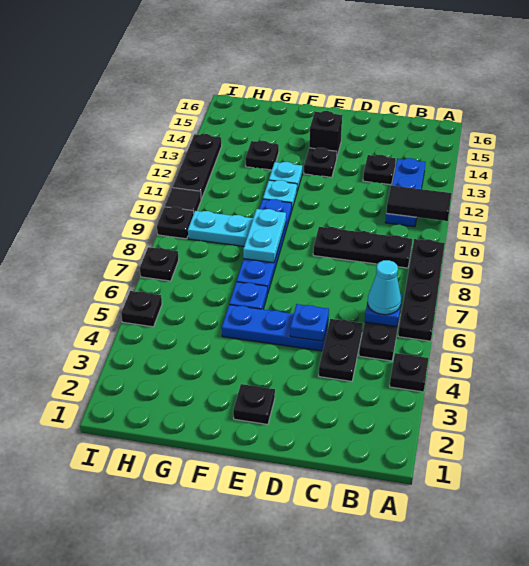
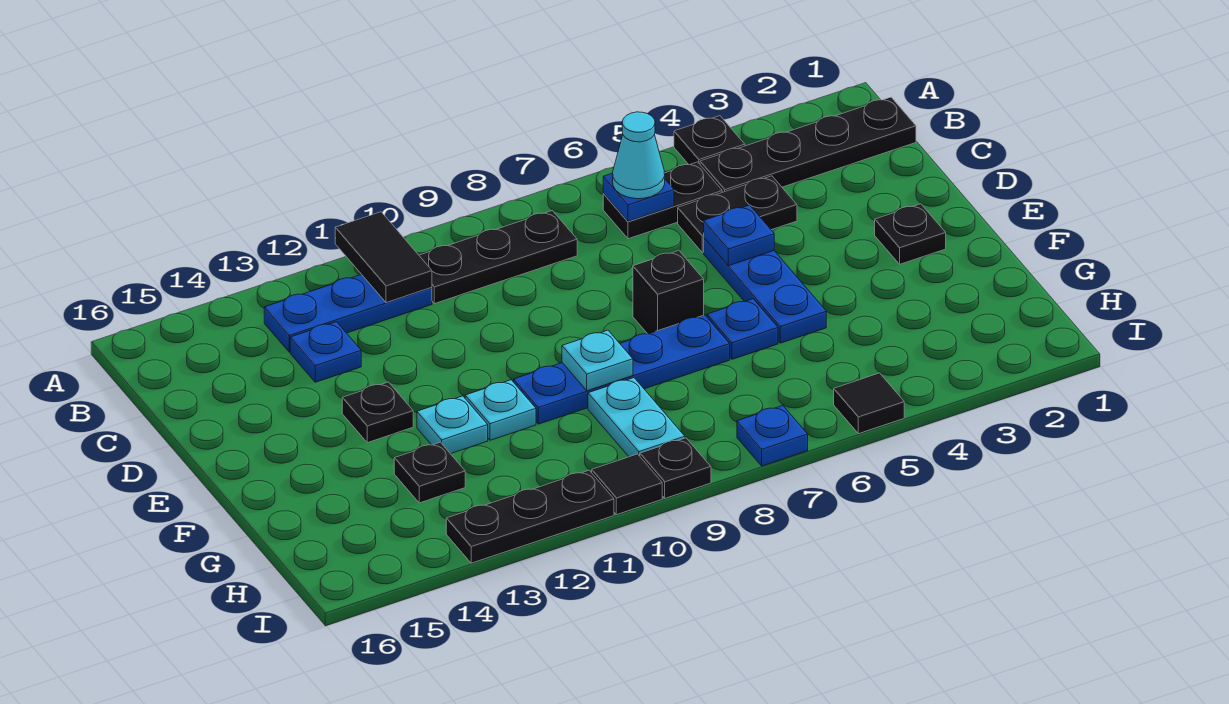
black plate A6:A9 level 1 -> black plate B1:B4 level 1
black plate B9:D9 level 1 -> black plate B8:B10 level 1
black plate C13 level 1 -> blue plate C13 level 1
black brick E14 level 1 -> black brick E7 level 1
cyan plate F8:F9 level 2 -> cyan plate F9 level 2
black plate I5 level 1 -> black tile I5 level 1
black plate I7 level 1 -> blue plate I7 level 1

